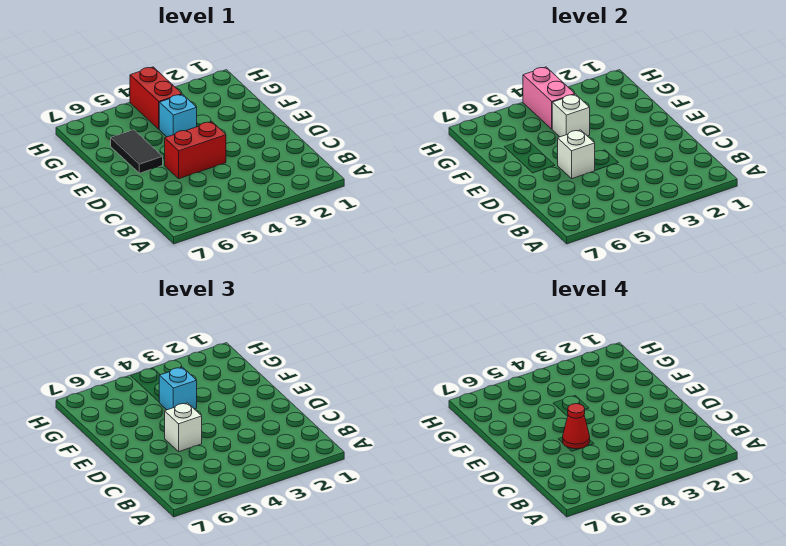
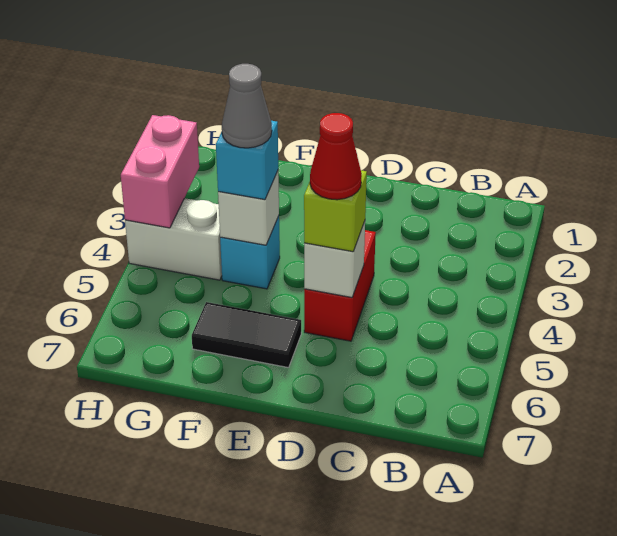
white brick D5 level 3 -> lime brick D5 level 3
none -> grey cone F4 level 4
red brick G4:H4 level 1 -> white brick G4:H4 level 1
pink brick G4:H4 level 2 -> pink brick H3:H4 level 2

